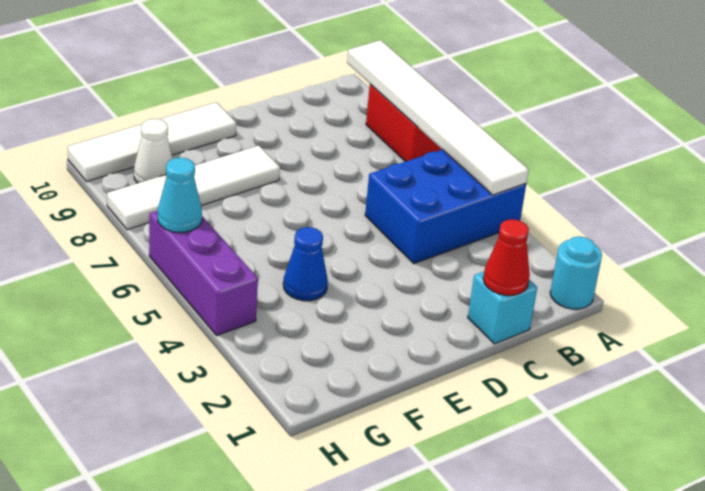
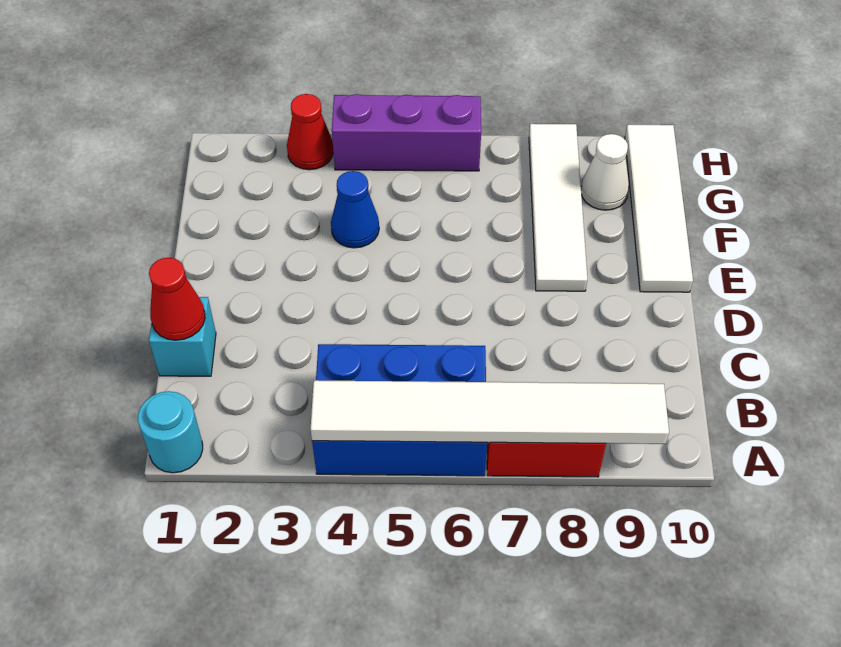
blue brick A4:C5 level 1 -> blue brick A4:B6 level 1
none -> red cone H3 level 1
cyan cone H6 level 2 -> none

